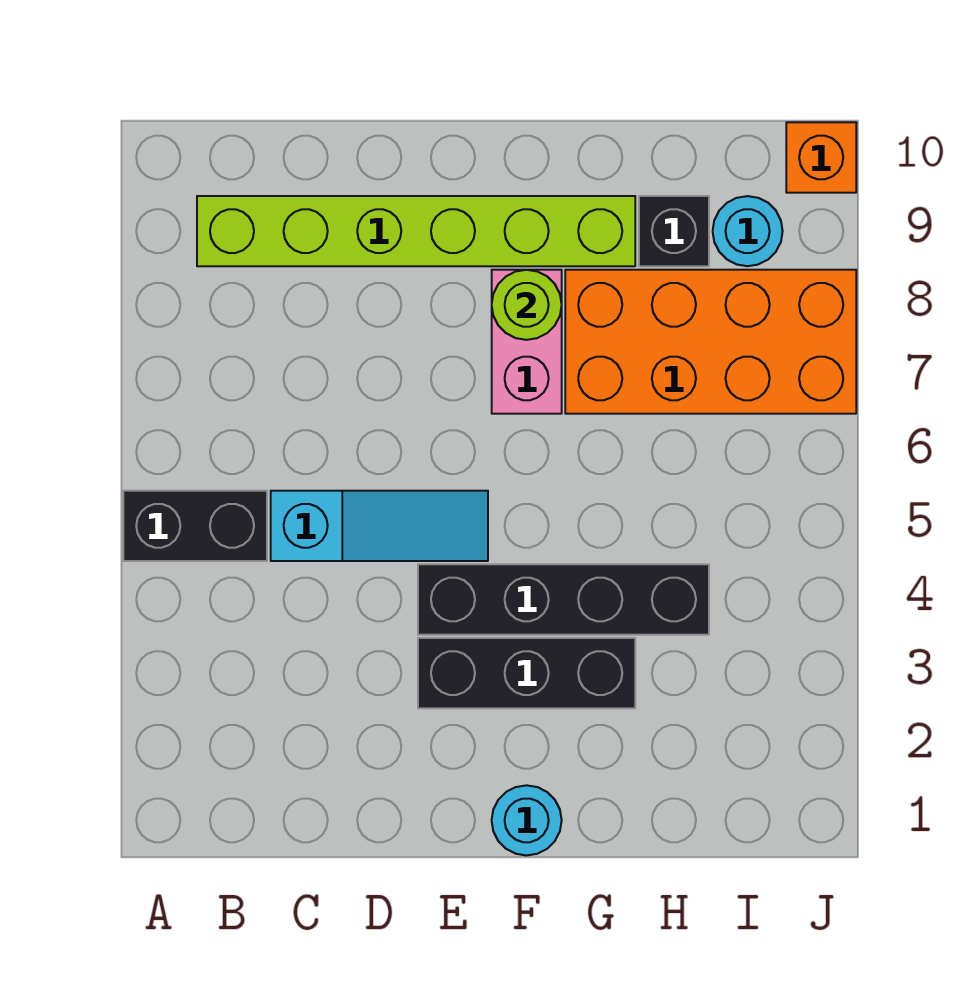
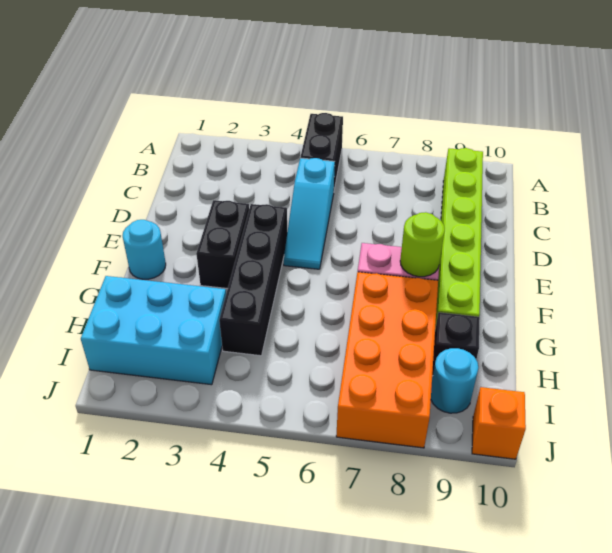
black brick E3:G3 level 1 -> black brick E3:F3 level 1
none -> cyan brick H1:I3 level 1

